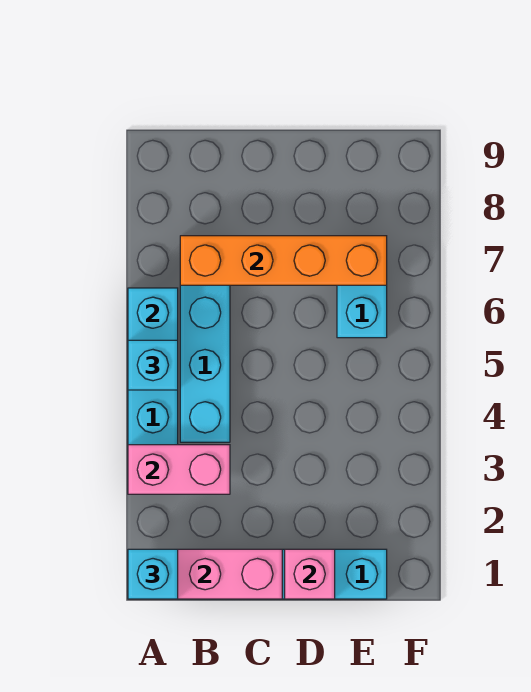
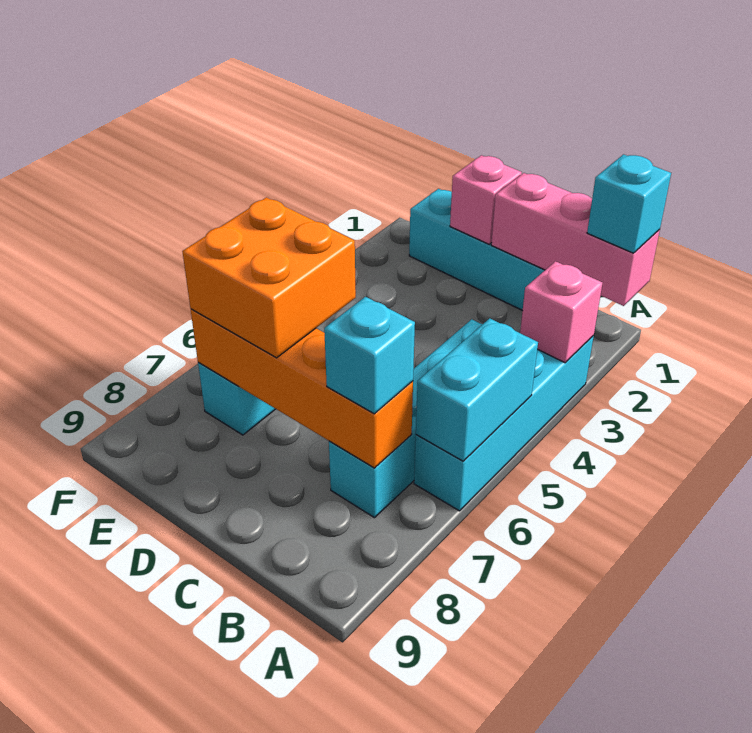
pink brick A3:B3 level 2 -> pink brick A3 level 2
cyan brick A5 level 3 -> cyan brick B7 level 3
none -> orange brick D6:E7 level 3

